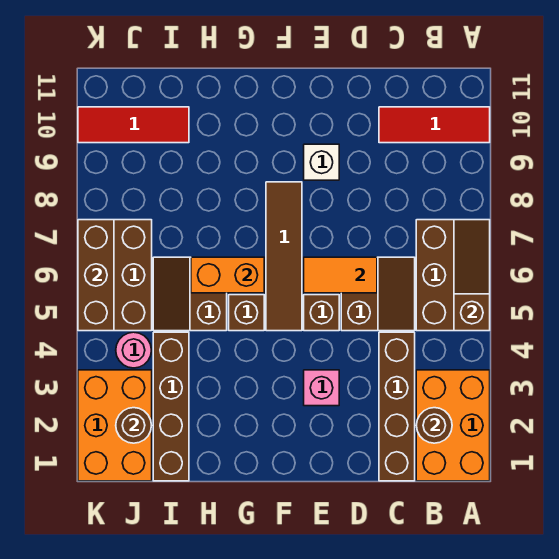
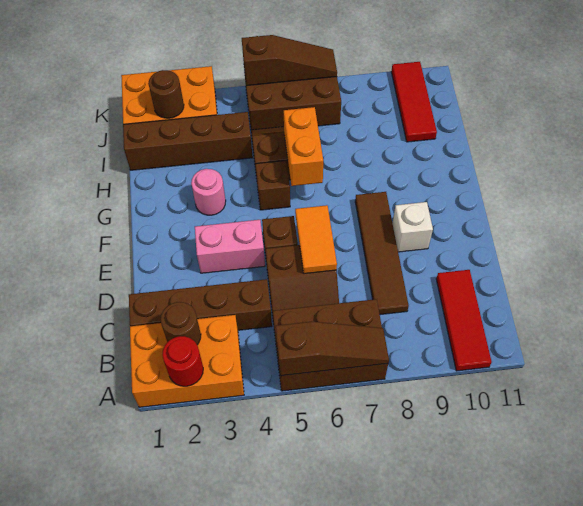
none -> red round brick A2 level 2
pink brick E3 level 1 -> pink brick E3:E4 level 1
brown tile F5:F8 level 1 -> brown tile C8:F8 level 1
pink round brick J4 level 1 -> pink round brick G3 level 1
brown brick K5:K7 level 2 -> brown slope K5:K7 level 2 top 5

